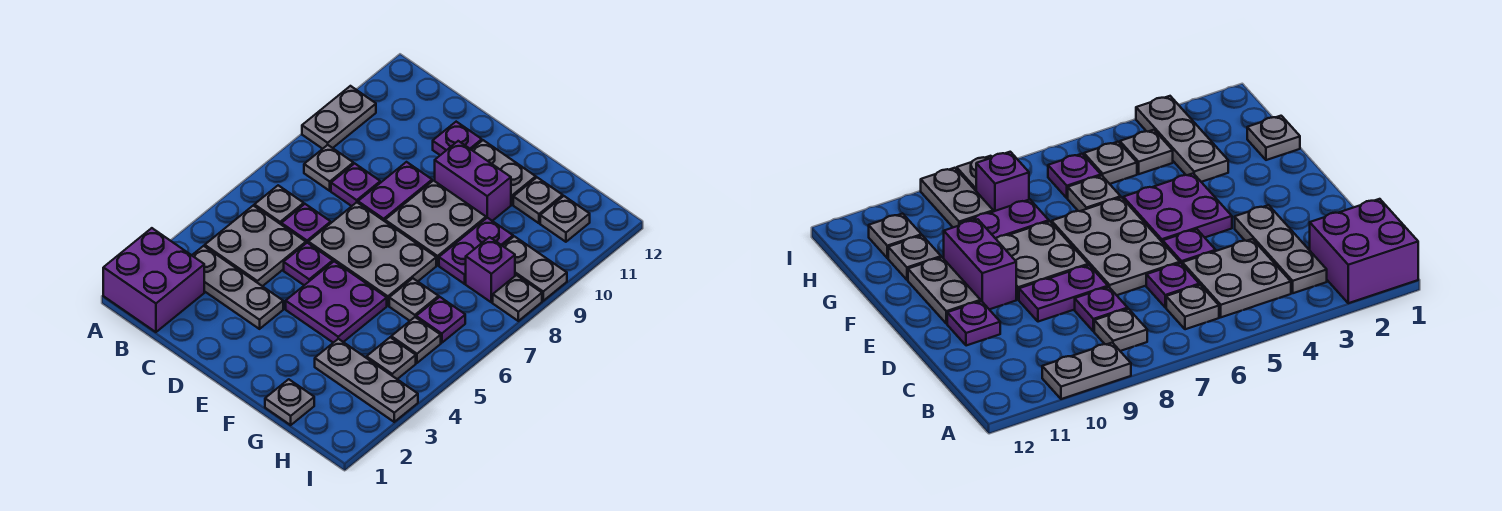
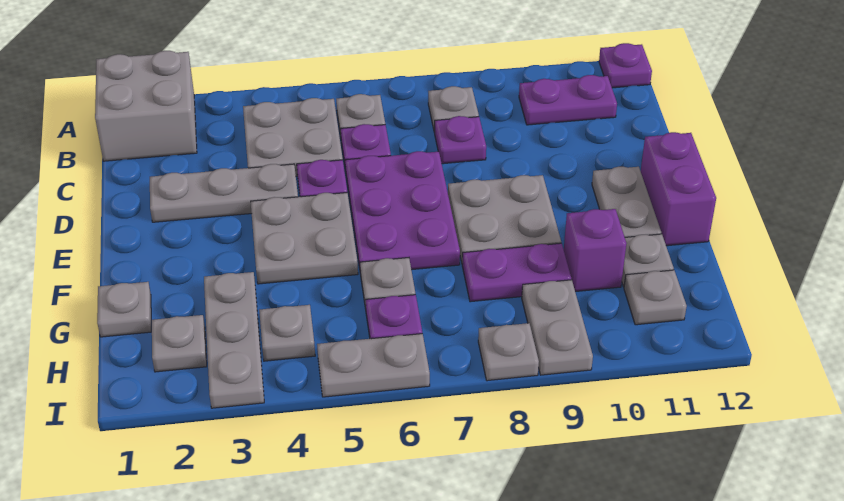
purple brick A1:B2 level 1 -> grey brick A1:B2 level 1
grey plate A9:A10 level 1 -> grey plate I5:I6 level 1
grey plate B3:D3 level 1 -> grey plate D2:D4 level 1
grey plate D6:F7 level 1 -> purple plate D6:F7 level 1
purple plate D8:D9 level 1 -> purple plate B10:B11 level 1
purple plate D11 level 1 -> purple plate A12 level 1
purple plate E4:F5 level 1 -> grey plate E4:F5 level 1
purple brick E10:F10 level 1 -> purple brick E12:F12 level 1
grey plate H5 level 1 -> grey plate H2 level 1
purple brick H8 level 1 -> purple brick G10 level 1

